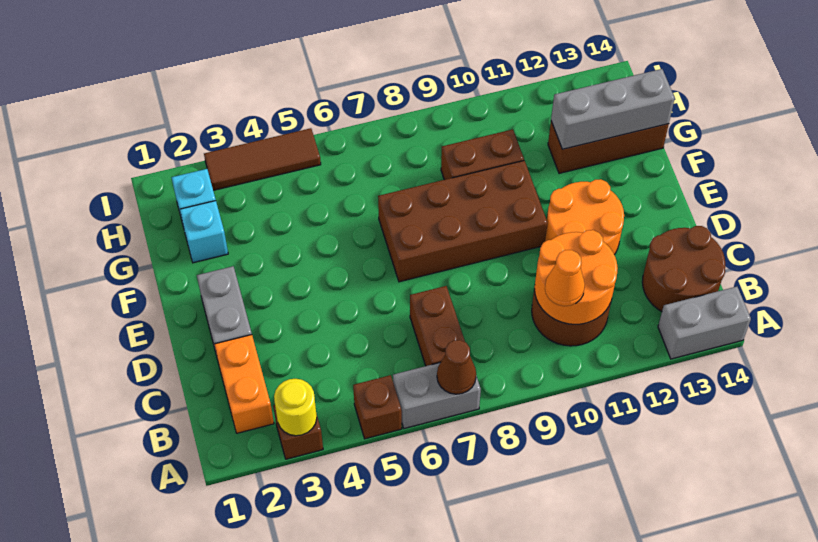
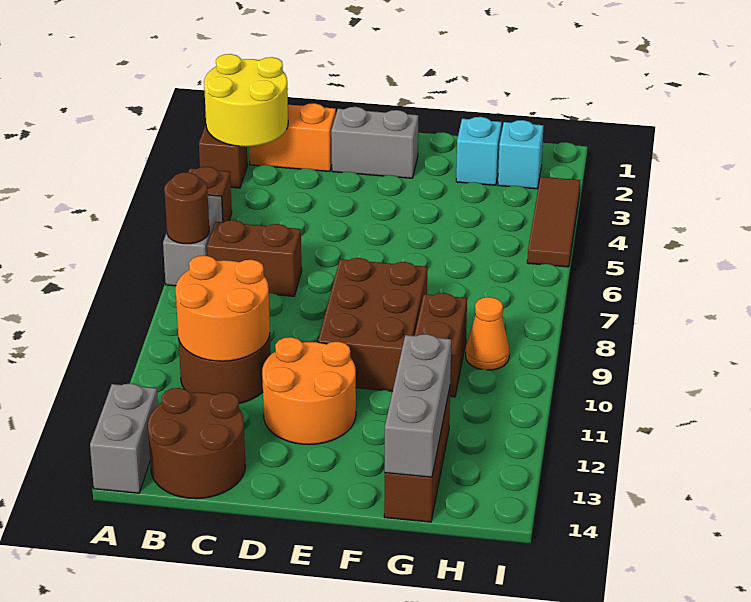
yellow round brick A3 level 2 -> yellow round brick A2:B3 level 2
brown cone A7 level 2 -> brown round brick A7 level 2
orange cone B10 level 3 -> orange cone H9 level 1
brown brick E7:F10 level 1 -> brown brick E8:F10 level 1

